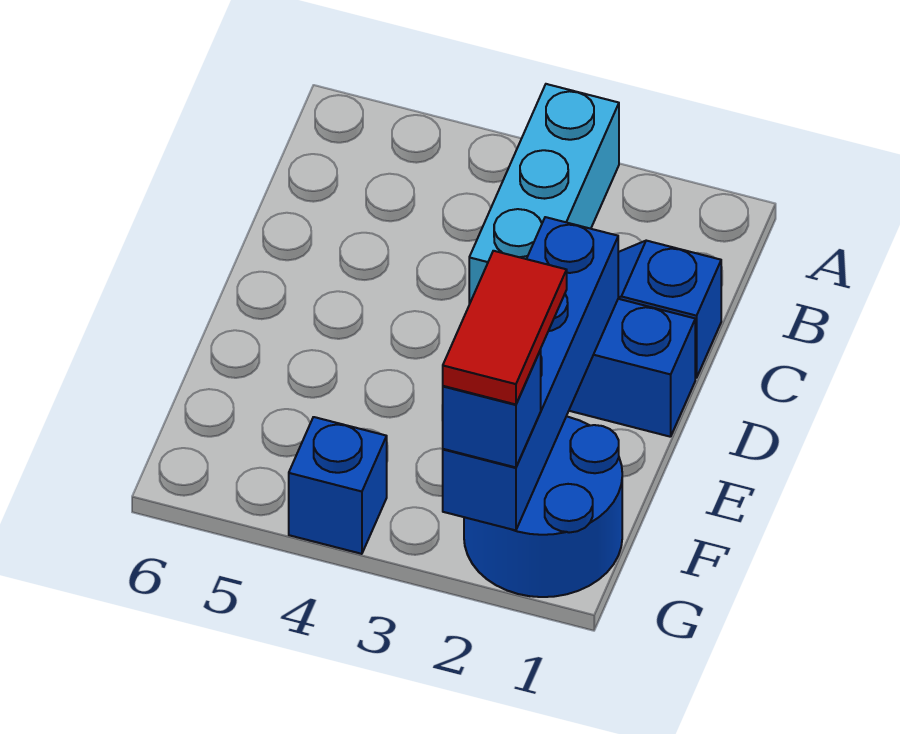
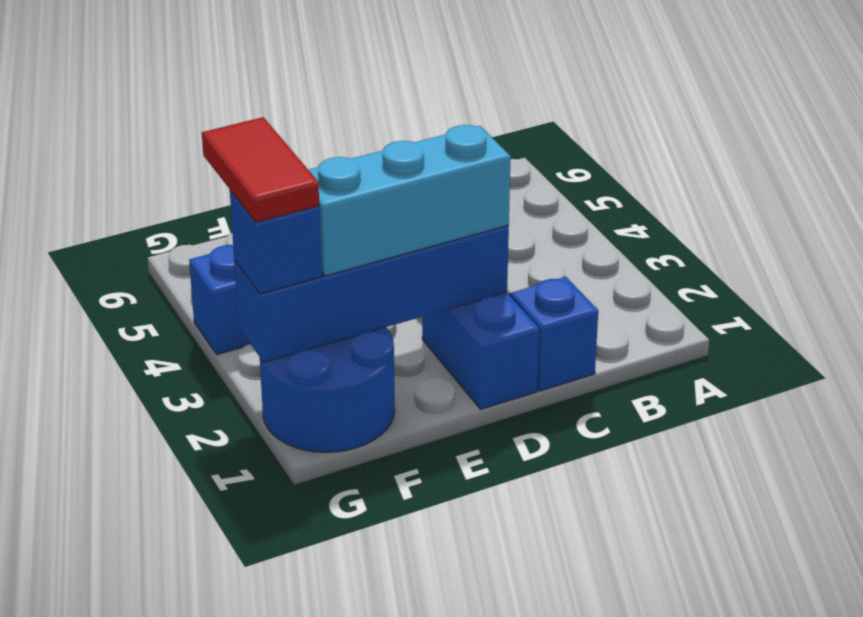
cyan brick A3:C3 level 1 -> cyan brick D2:F2 level 3
red tile F2:G2 level 4 -> red tile G2:G3 level 4

